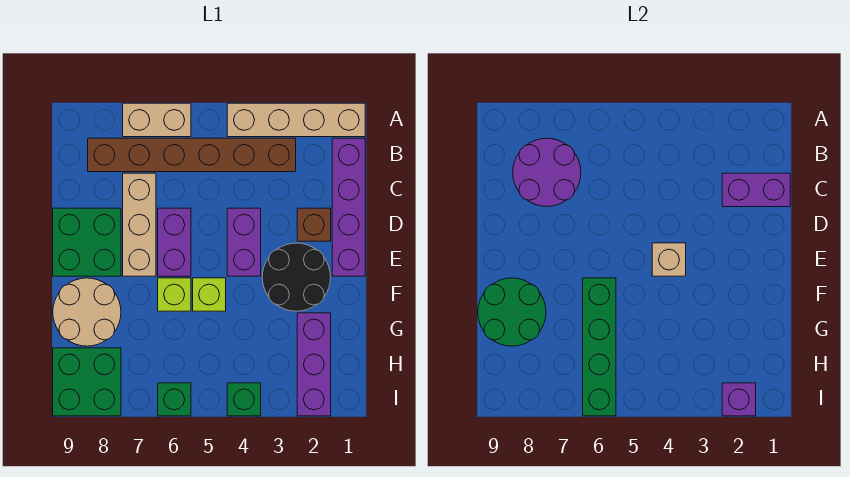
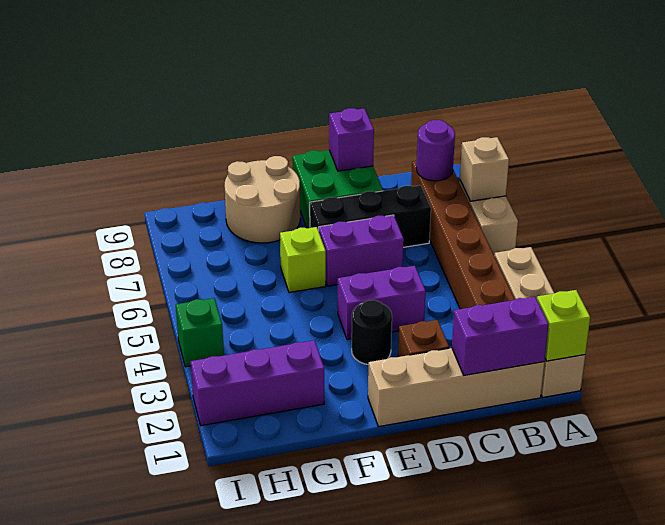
purple brick B1:E1 level 1 -> tan brick B1:E1 level 1
purple round brick B7:C8 level 2 -> purple round brick B8 level 2
purple brick C1:C2 level 2 -> purple brick B1:C1 level 2
tan brick C7:E7 level 1 -> black brick C7:E7 level 1
black round brick E2:F3 level 1 -> black round brick E3 level 1
tan brick E4 level 2 -> tan brick A7 level 2
lime brick F5 level 1 -> lime brick A1 level 2
green brick F6:I6 level 2 -> none
green round brick F8:G9 level 2 -> none
green brick H8:I9 level 1 -> none
purple brick I2 level 2 -> purple brick D9 level 2
green brick I6 level 1 -> none

